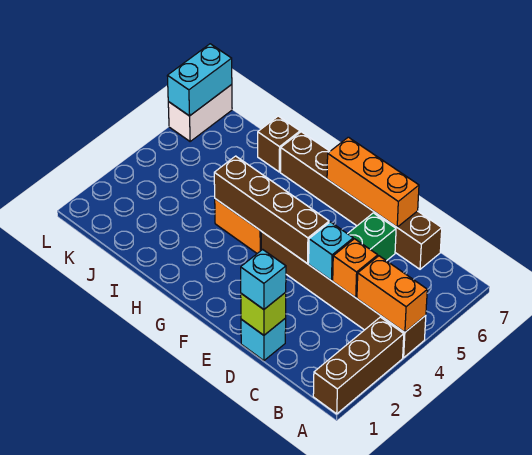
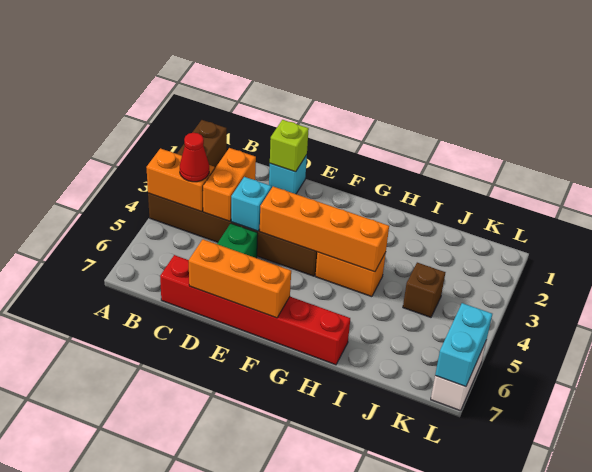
none -> red cone B4 level 3
orange brick C4 level 2 -> orange brick C3:C4 level 2
brown brick C7:H7 level 1 -> red brick C7:H7 level 1
cyan brick D1 level 3 -> none
brown brick E4:H4 level 2 -> orange brick E4:H4 level 2
brown brick I7 level 1 -> brown brick J4 level 1

